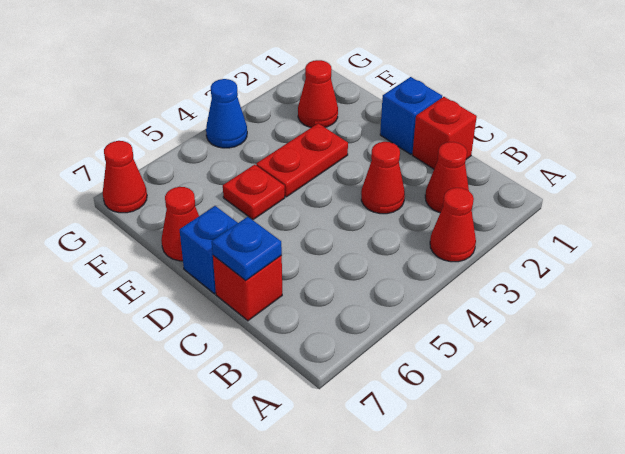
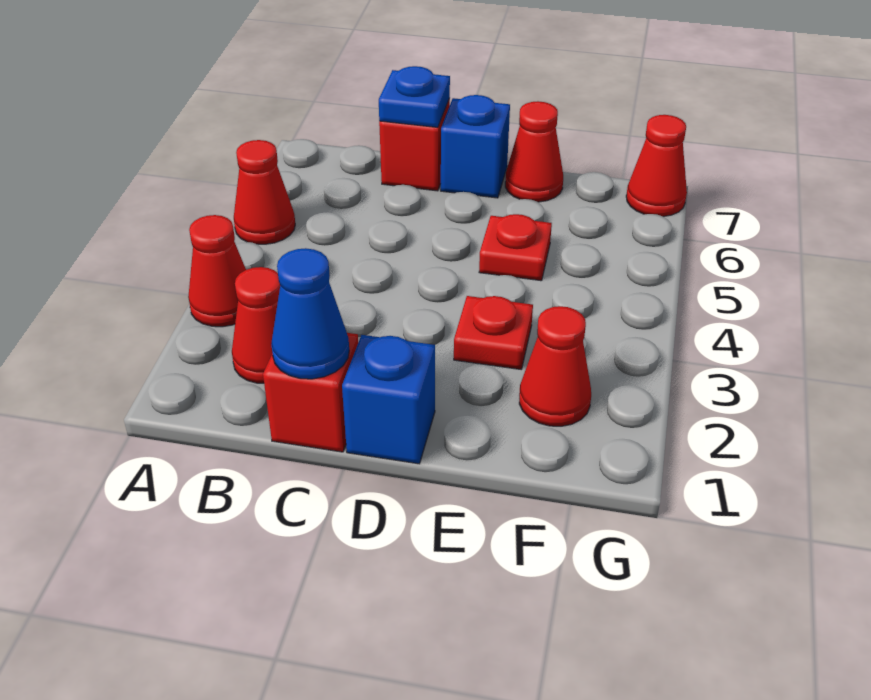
red cone C3 level 1 -> red cone A5 level 1
red plate E3:E4 level 1 -> red plate E3 level 1
blue cone G4 level 1 -> blue cone C1 level 2

